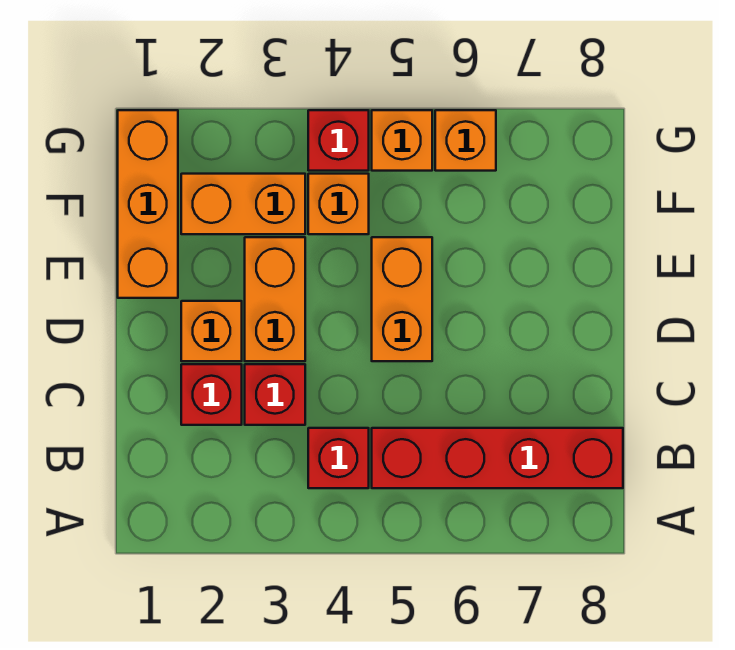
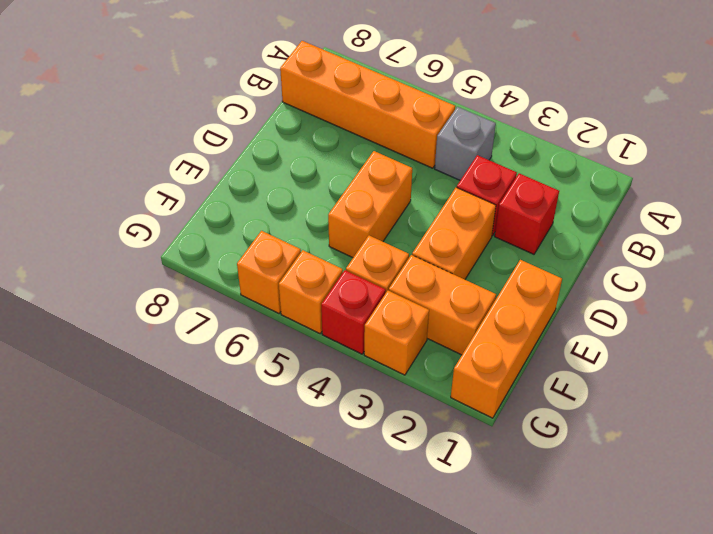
red brick B4 level 1 -> grey brick B4 level 1
red brick B5:B8 level 1 -> orange brick B5:B8 level 1
orange brick D2 level 1 -> orange brick G3 level 1

